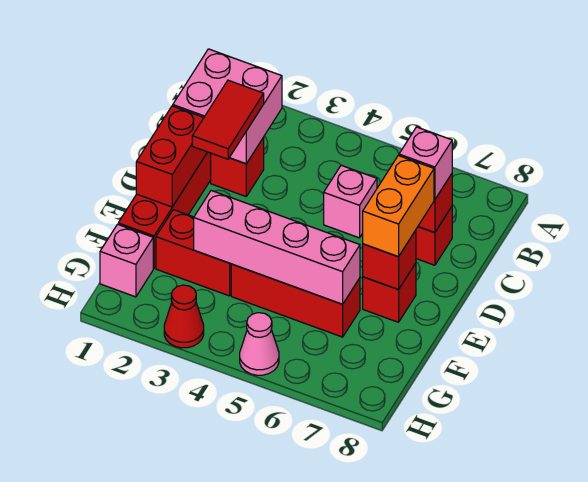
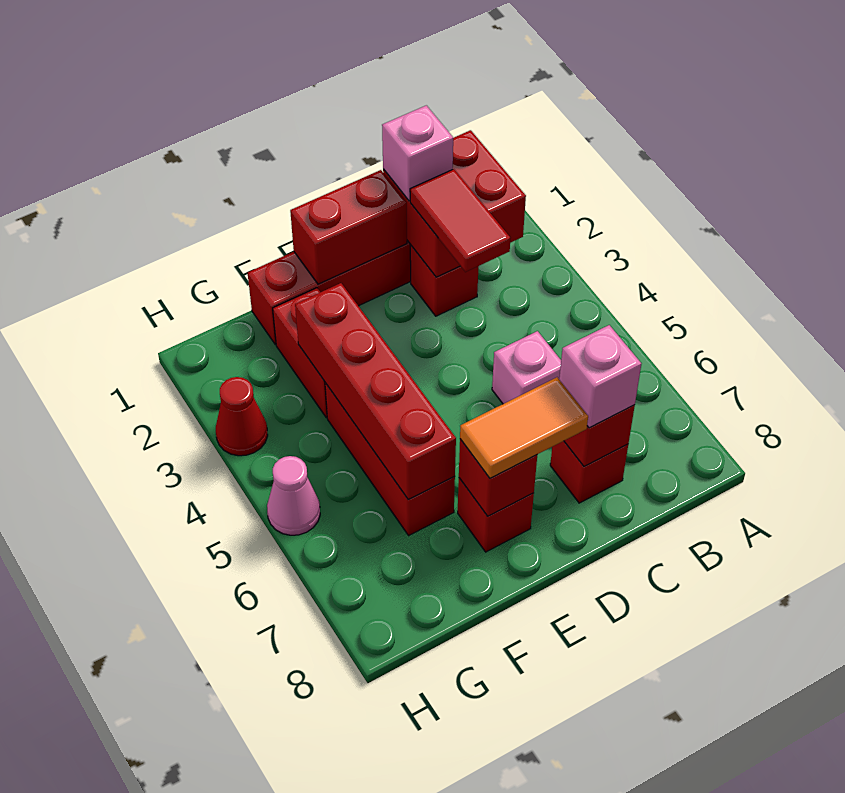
pink brick B1:C2 level 2 -> red brick B1:C2 level 2
red tile C2:D2 level 3 -> red tile C2:C3 level 3
orange brick D7:E7 level 3 -> orange tile D7:E7 level 3
pink brick F3:F6 level 2 -> red brick F3:F6 level 2
pink brick G1 level 1 -> pink brick C1 level 3

